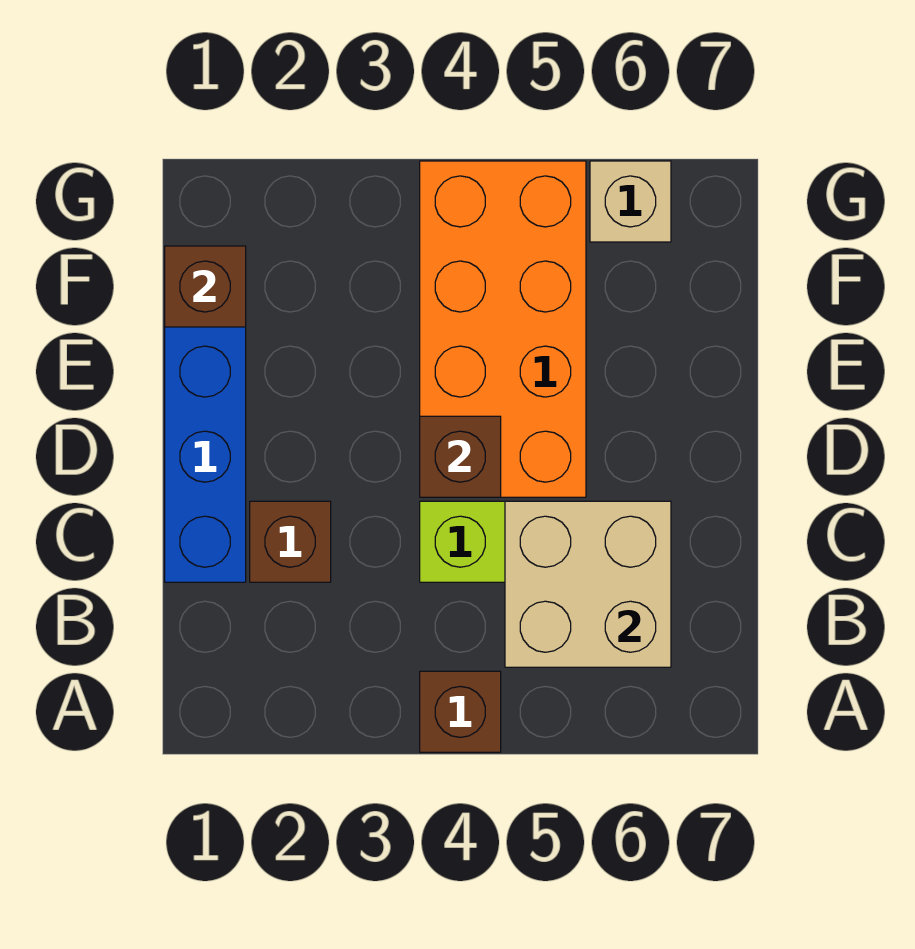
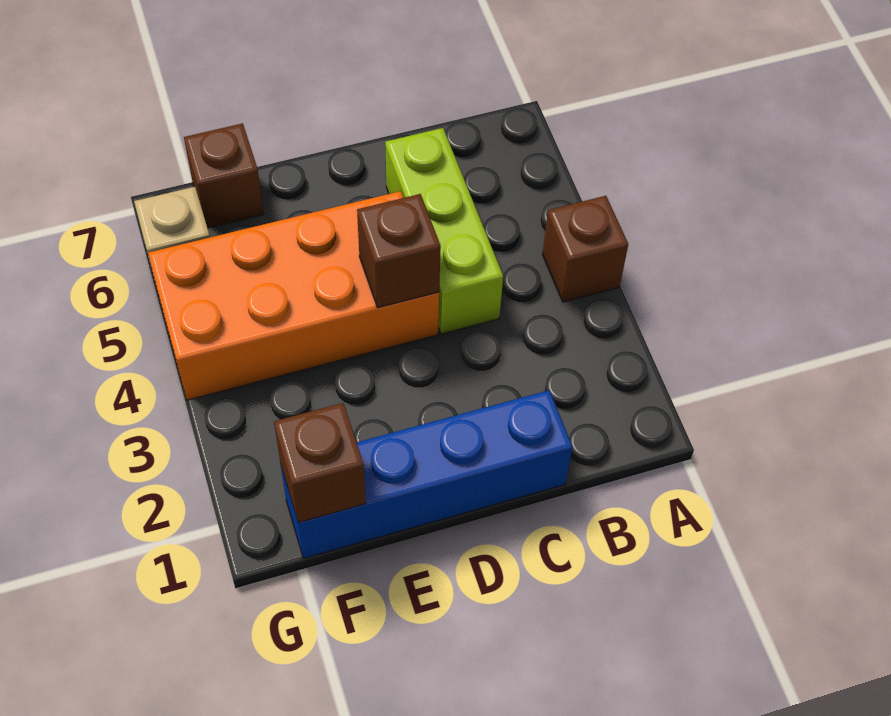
tan brick B5:C6 level 2 -> none
brown brick C2 level 1 -> brown brick F7 level 1

